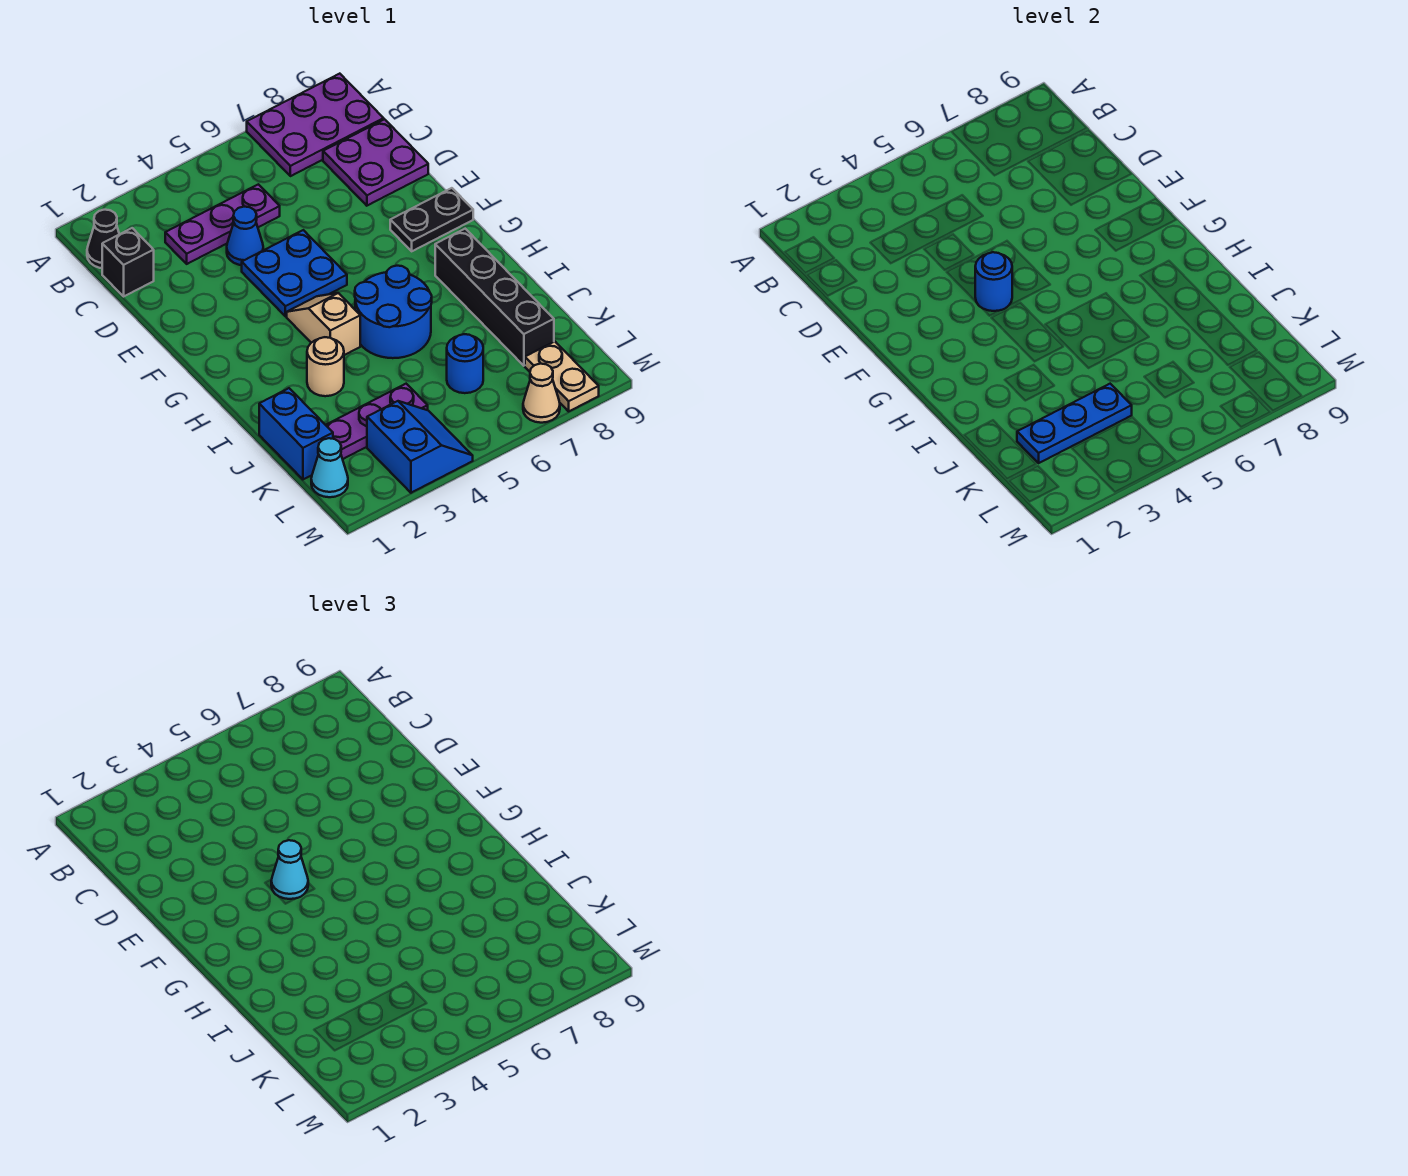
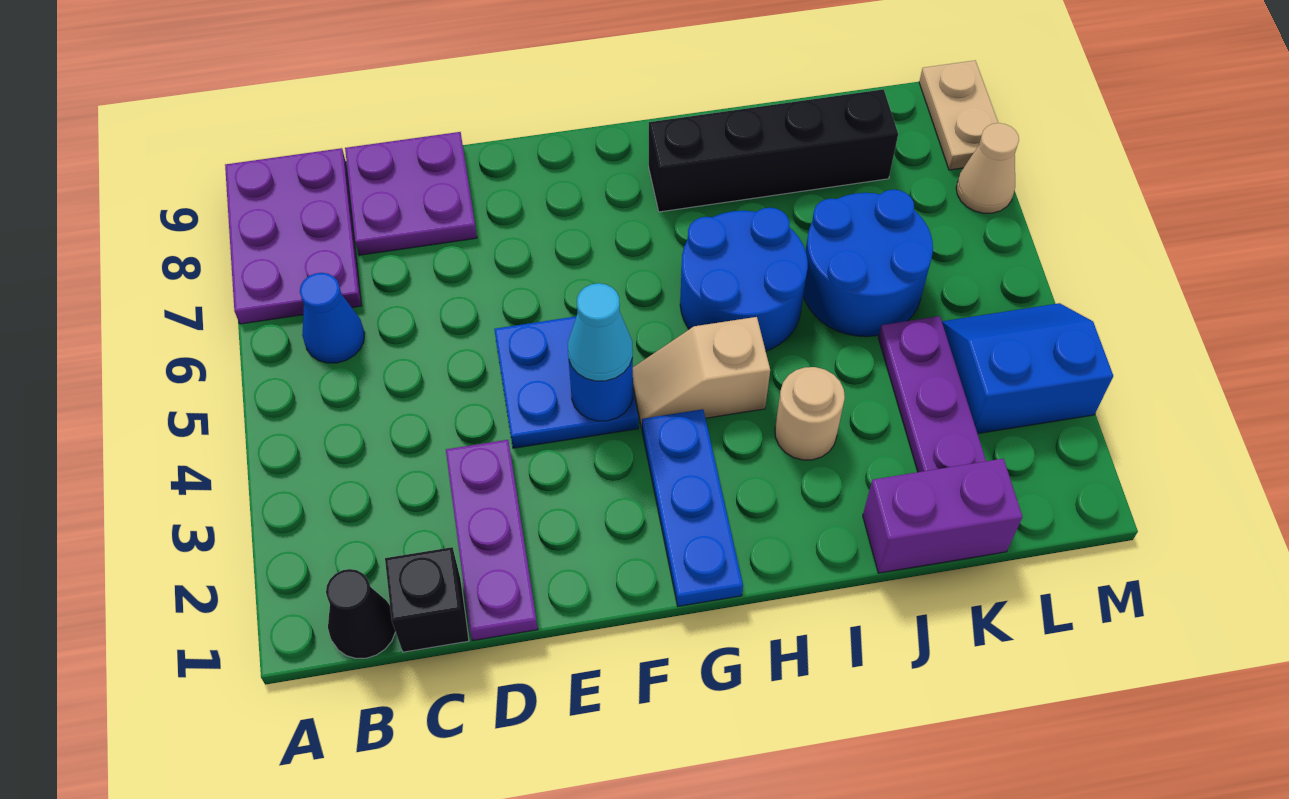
purple plate C3:C5 level 1 -> purple plate D1:D3 level 1
blue cone D4 level 1 -> blue cone B6 level 1
black plate F8:F9 level 1 -> none
blue brick J1:K1 level 1 -> purple brick J1:K1 level 1
blue plate K2:K4 level 2 -> blue plate G1:G3 level 1
blue round brick K6 level 1 -> blue round brick J5:K6 level 1
cyan cone L1 level 1 -> none
tan plate L8:M8 level 1 -> tan plate M8:M9 level 1

